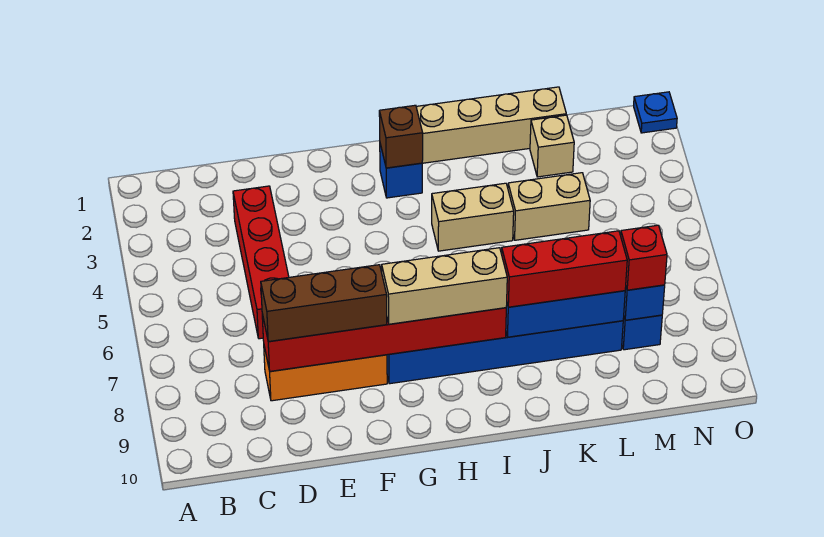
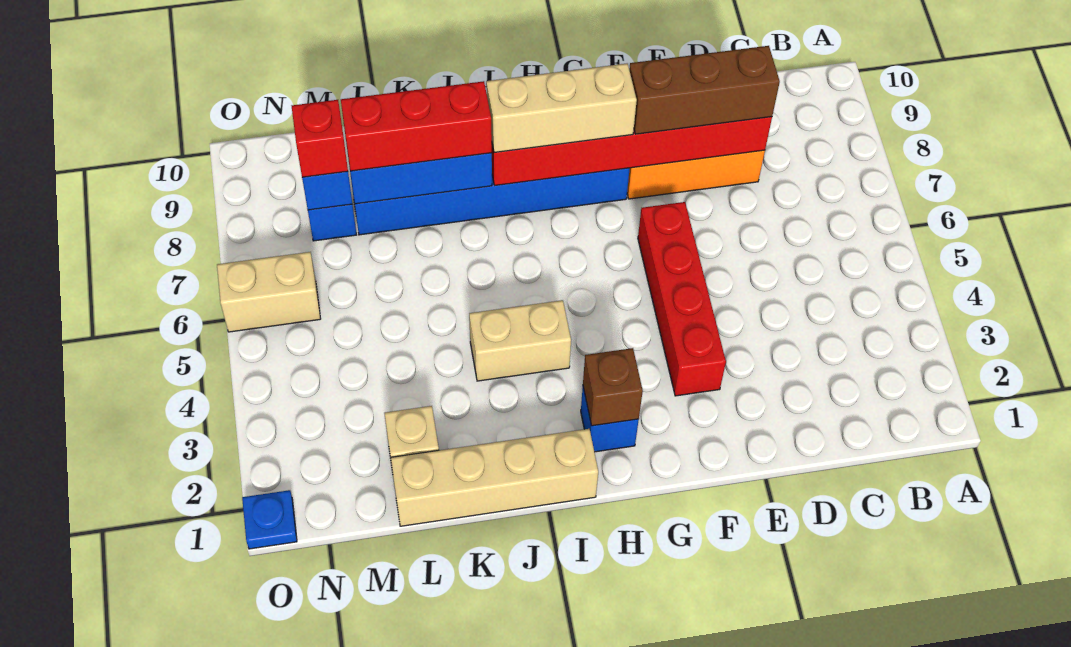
red brick D3:D6 level 1 -> red brick F3:F6 level 1
tan brick K4:L4 level 1 -> tan brick N6:O6 level 1

